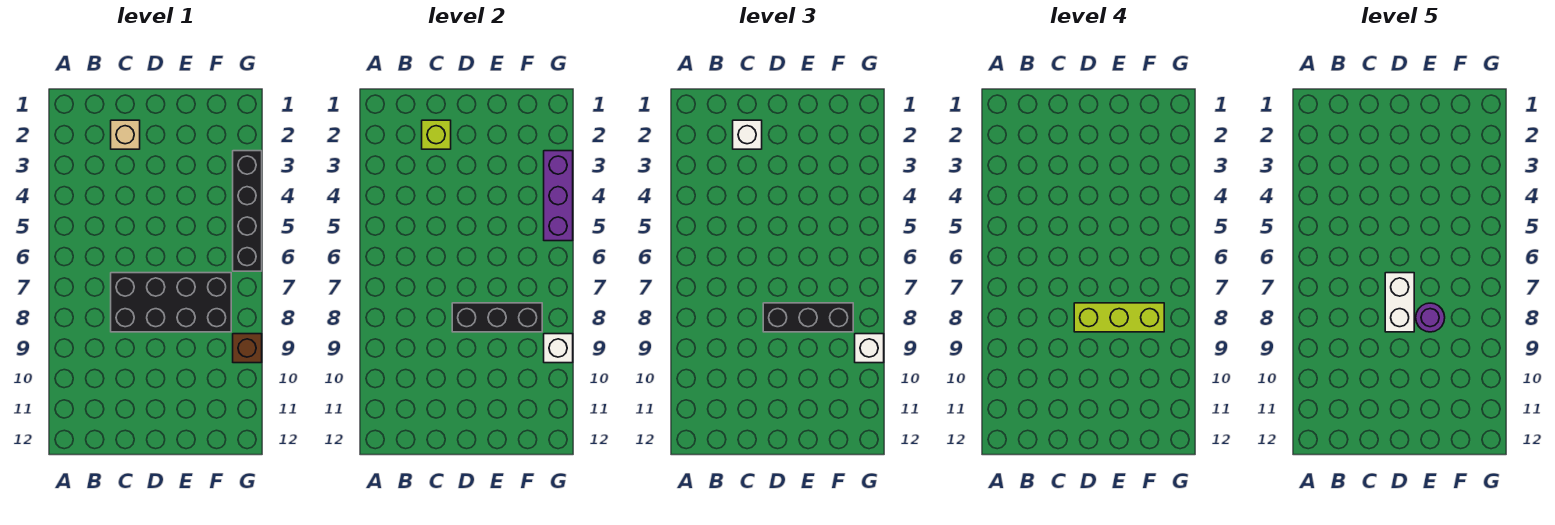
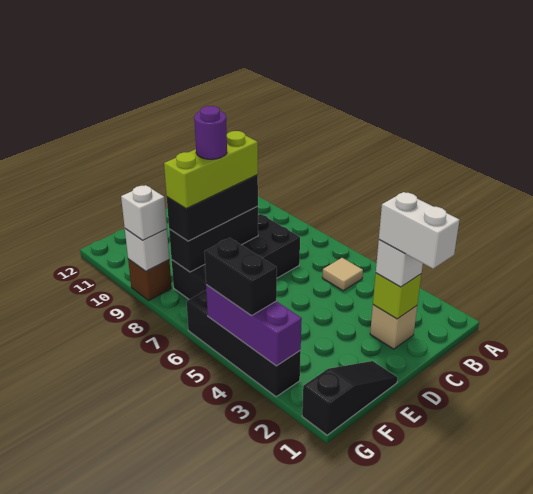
none -> tan tile B5 level 1
white brick D7:D8 level 5 -> white brick C1:C2 level 4
none -> black slope E1:G1 level 1 top G
none -> black brick G4:G5 level 3

